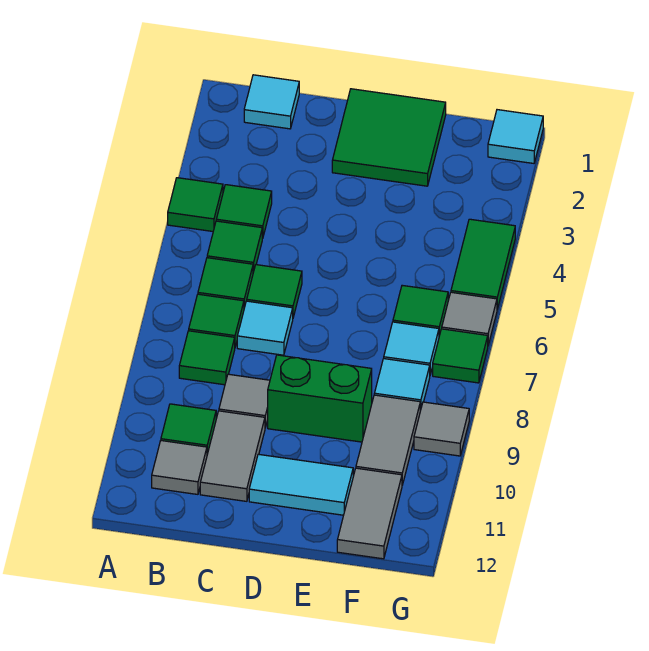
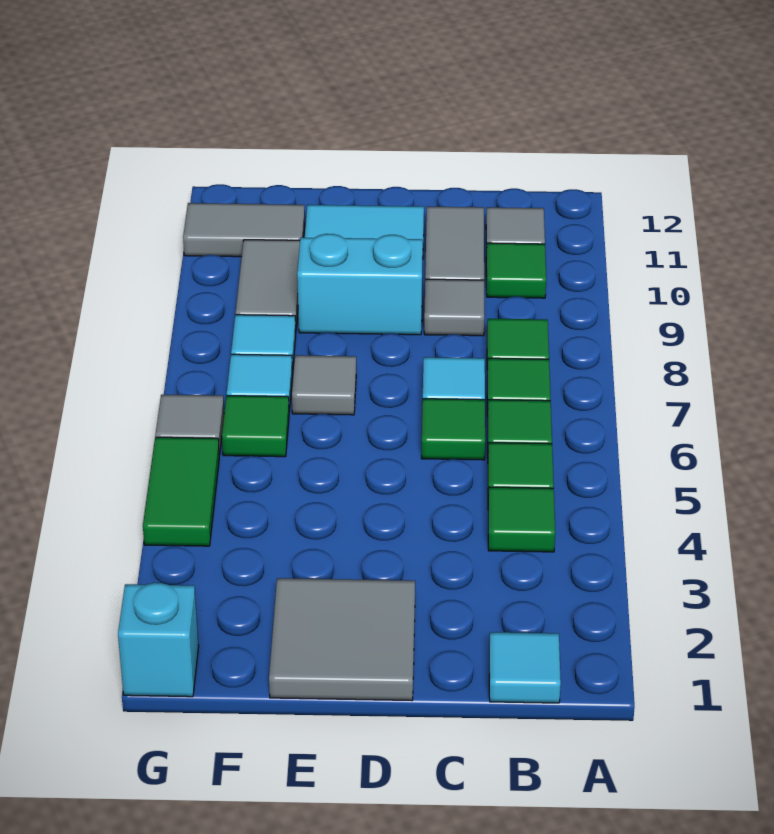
green tile A4 level 1 -> none
green tile D1:E2 level 1 -> grey tile D1:E2 level 1
green brick D9:E9 level 1 -> cyan brick D9:E9 level 1
grey tile F11:F12 level 1 -> grey tile F11:G11 level 1
cyan tile G1 level 1 -> cyan brick G1 level 1
green tile G7 level 1 -> none
grey tile G9 level 1 -> grey tile E7 level 1

